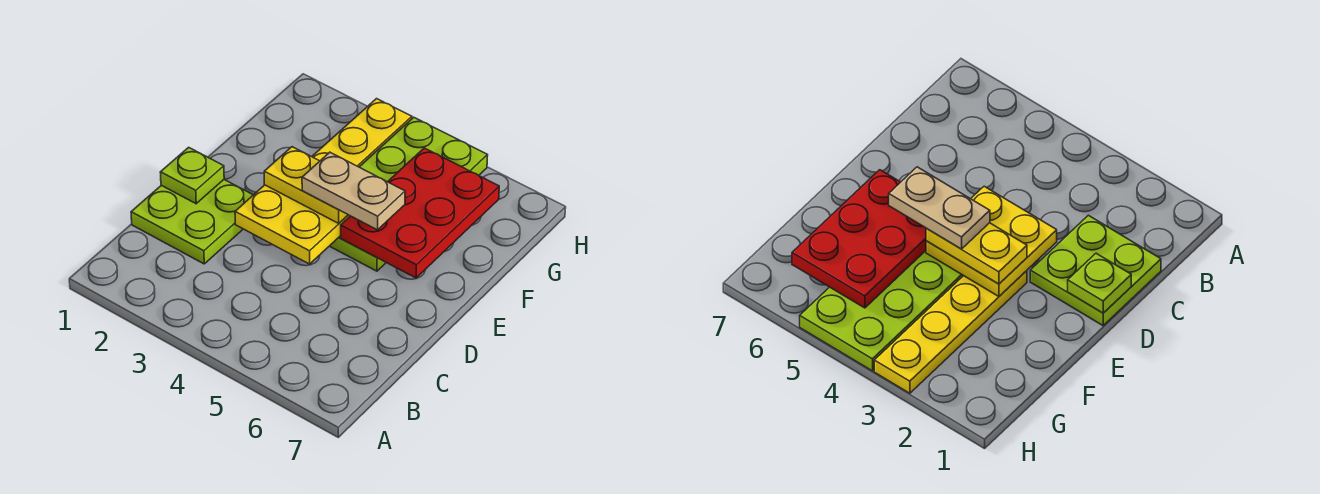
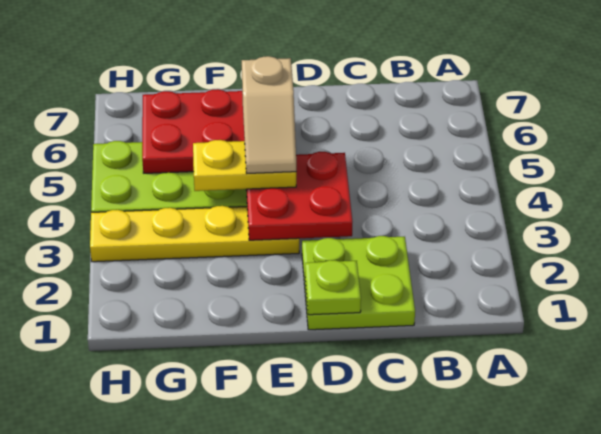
yellow plate D3:E4 level 2 -> red plate D3:E4 level 2
yellow plate E3:E4 level 3 -> yellow plate E4:F4 level 3
tan plate E4:E5 level 4 -> tan slope E4:E5 level 4 top 5

